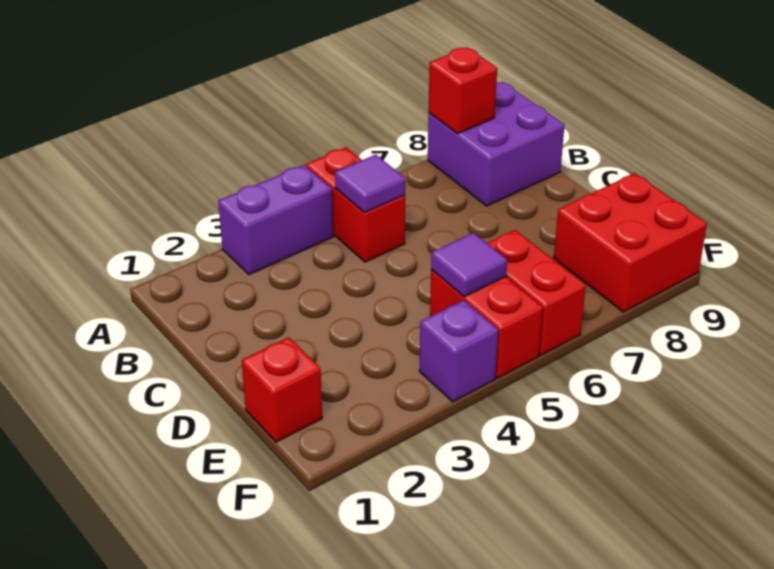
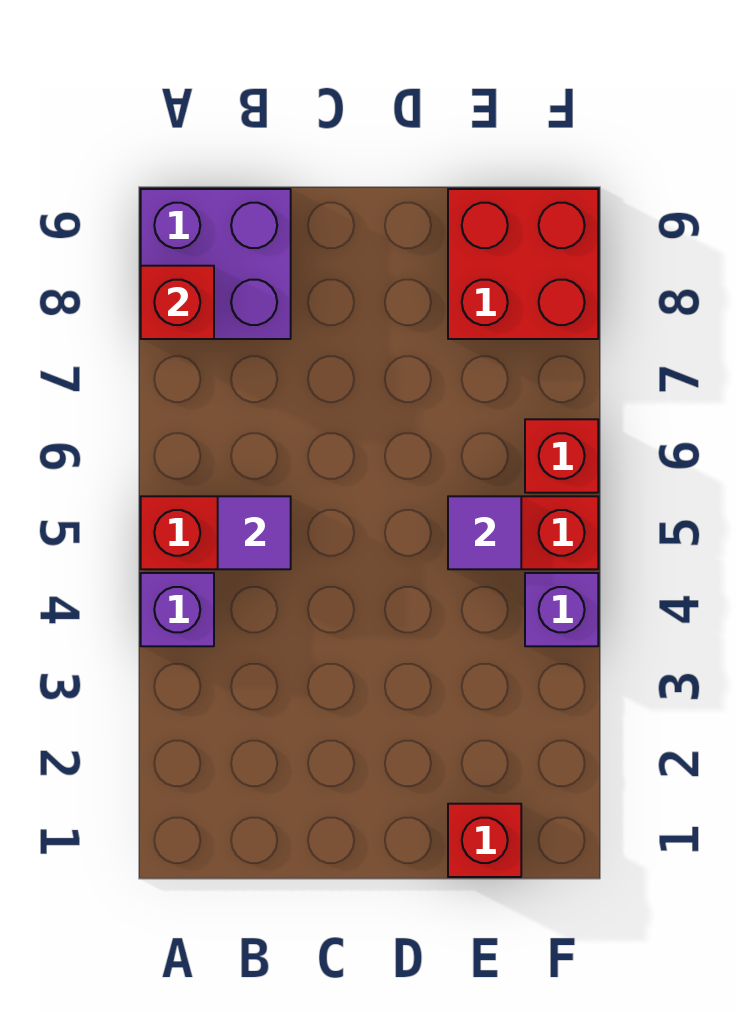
purple brick A3:A4 level 1 -> purple brick A4 level 1
red brick E6:F6 level 1 -> red brick F6 level 1

